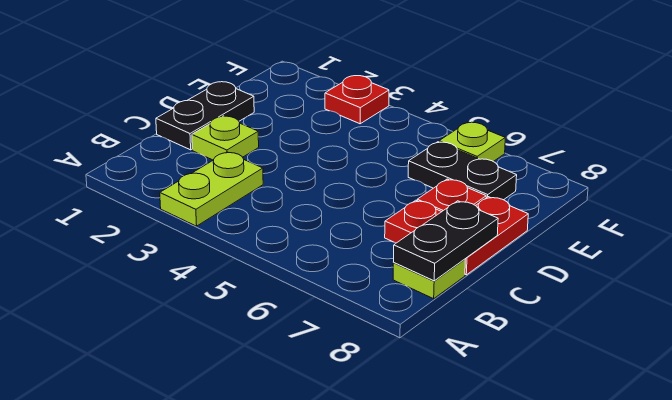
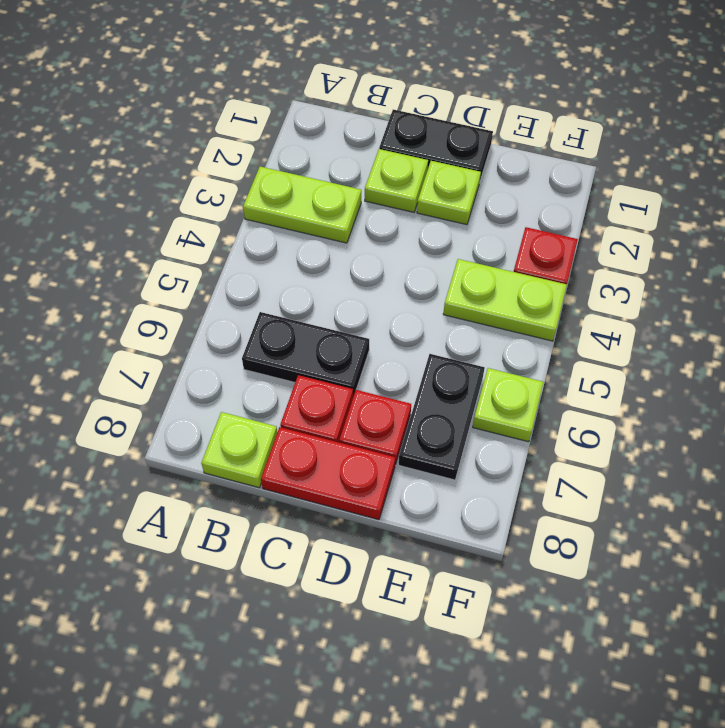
black plate B8:C8 level 2 -> black plate B6:C6 level 1
none -> lime plate D2 level 1
none -> lime plate E4:F4 level 1

